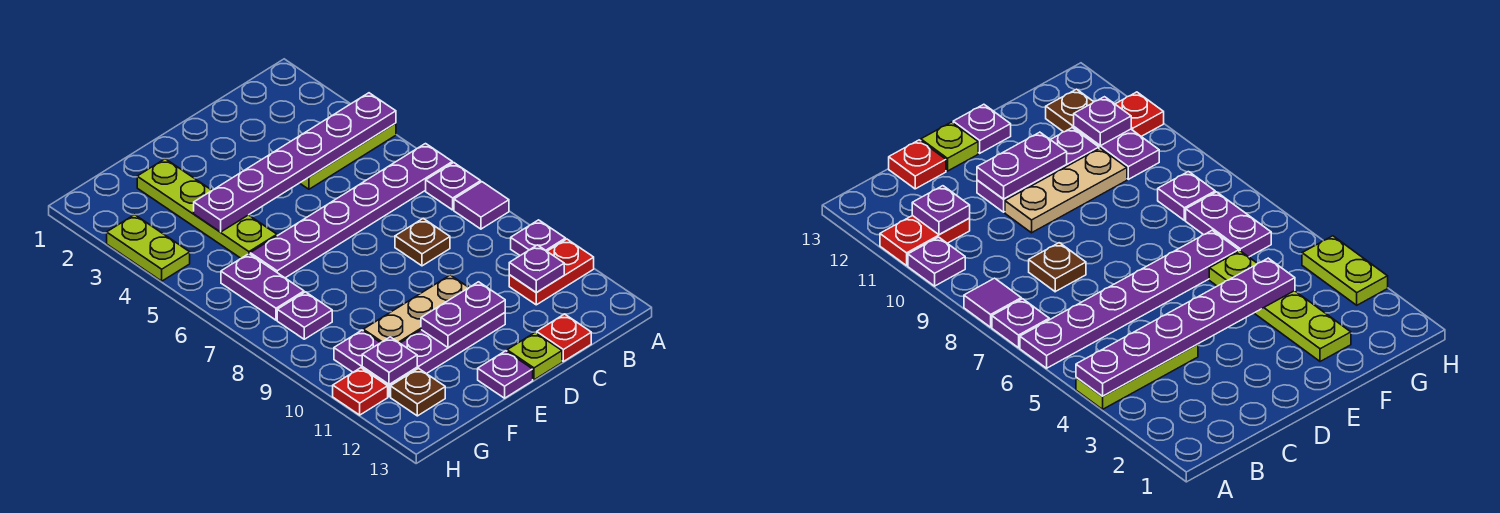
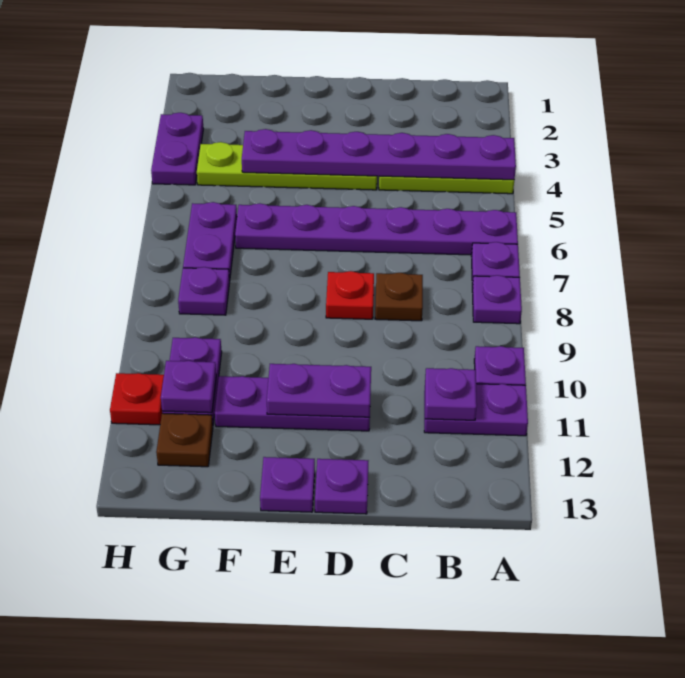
purple tile A8 level 1 -> purple plate A8 level 1
red plate A11:B11 level 1 -> purple plate A11:B11 level 1
red plate C13 level 1 -> red plate D8 level 1
tan plate D10:F10 level 1 -> none
lime plate D13 level 1 -> purple plate D13 level 1
lime plate F2:F5 level 1 -> lime plate D4:G4 level 1
lime plate H3:H4 level 1 -> purple plate H3:H4 level 1

